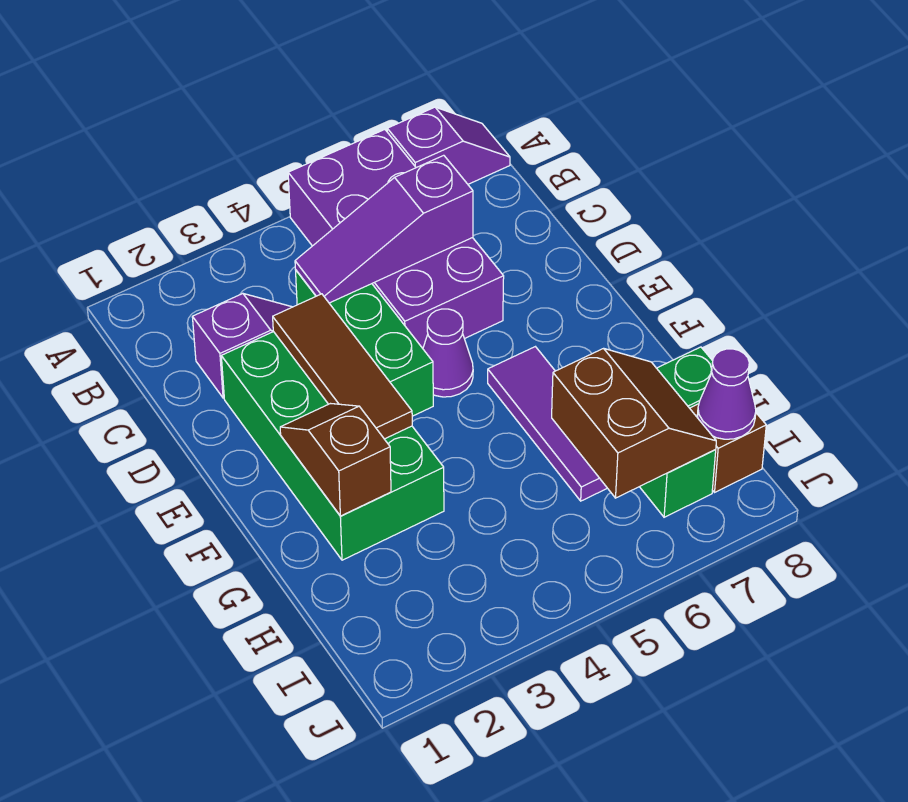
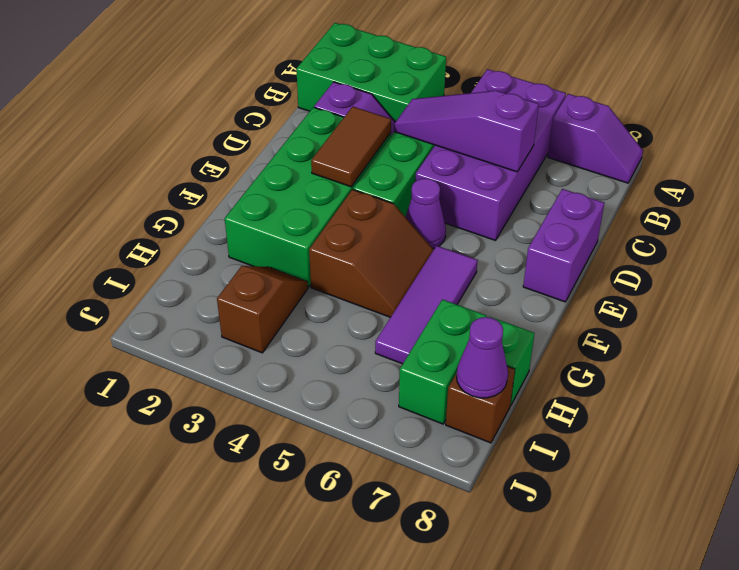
none -> green brick A1:B3 level 1
brown tile D3:F3 level 2 -> brown tile D3:E3 level 2
none -> purple brick D8:E8 level 1
brown slope F2:G2 level 2 top G -> brown slope H3:I3 level 1 top I
brown slope H6:I7 level 2 top 6 -> brown slope F4:G5 level 1 top 4

